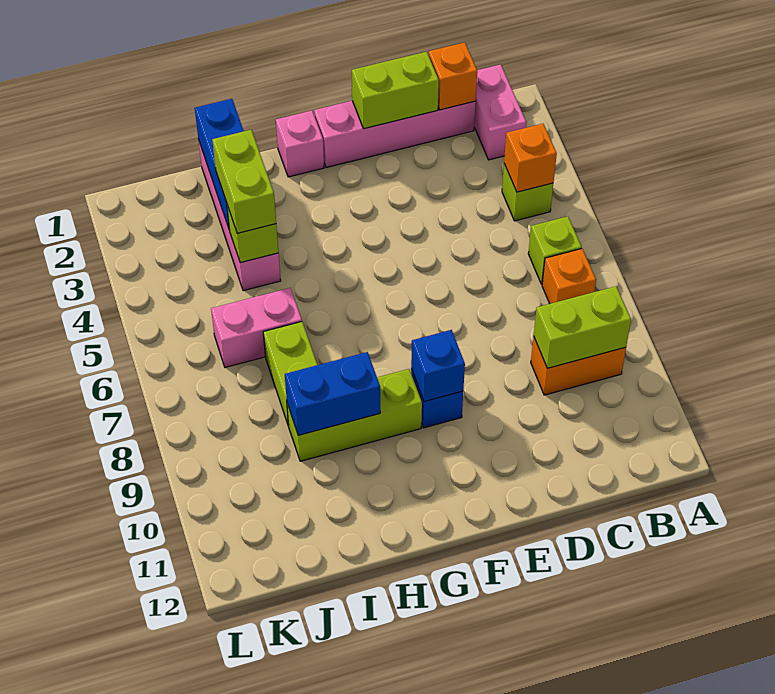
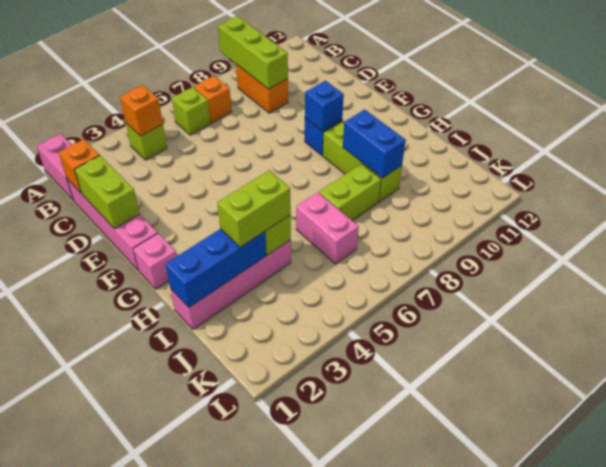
pink brick B1:B2 level 1 -> pink brick A1:B1 level 1
lime brick B9:C9 level 2 -> lime brick A9:C9 level 2

